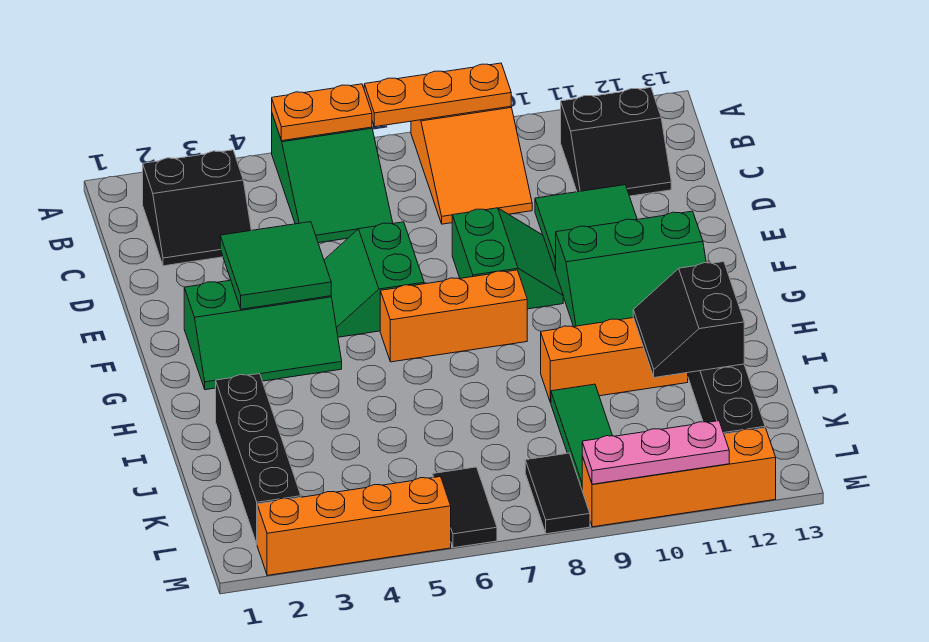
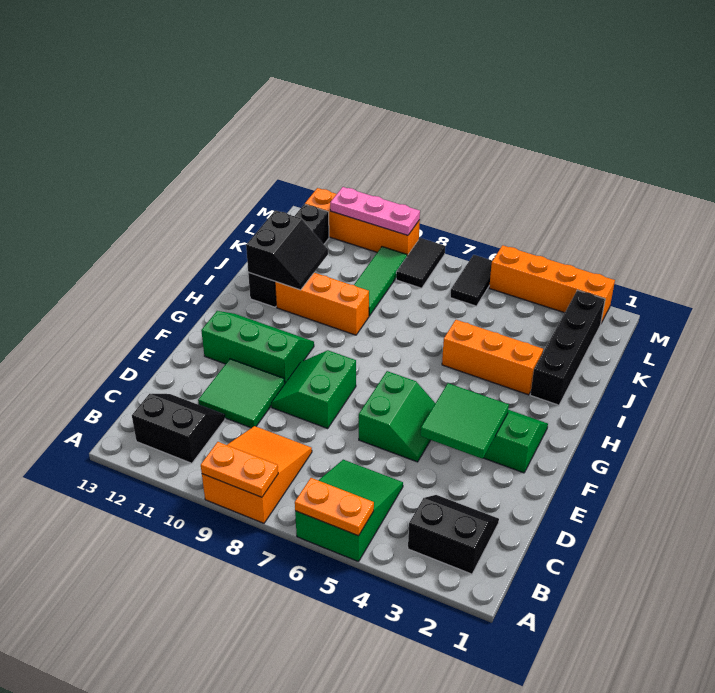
orange plate A7:A9 level 2 -> orange plate A8:A9 level 2
orange brick G6:G8 level 1 -> orange brick I3:I5 level 1

